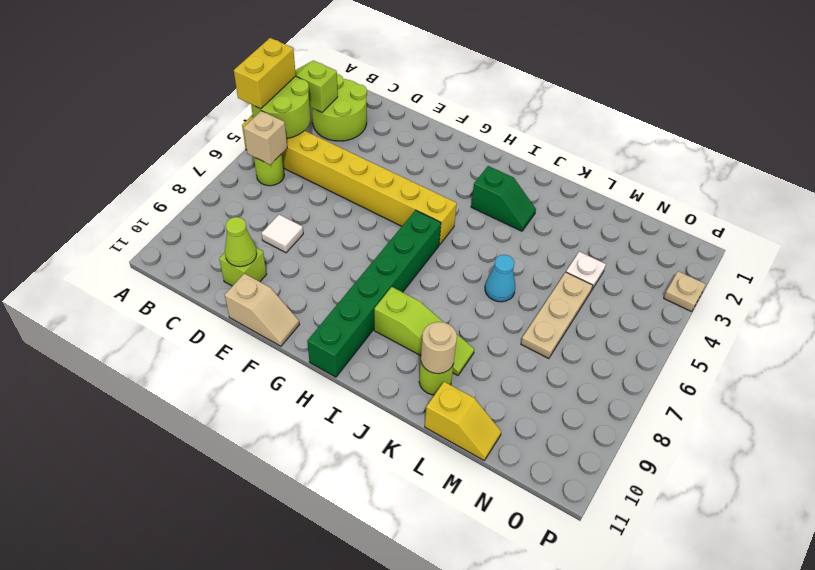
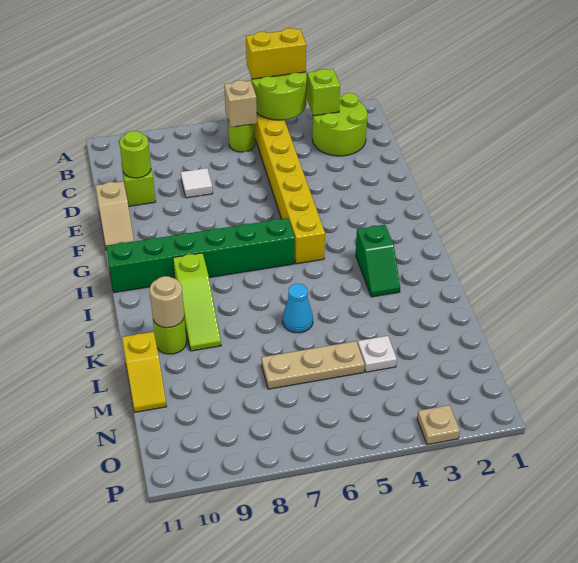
lime cone D10 level 2 -> lime round brick D10 level 2

